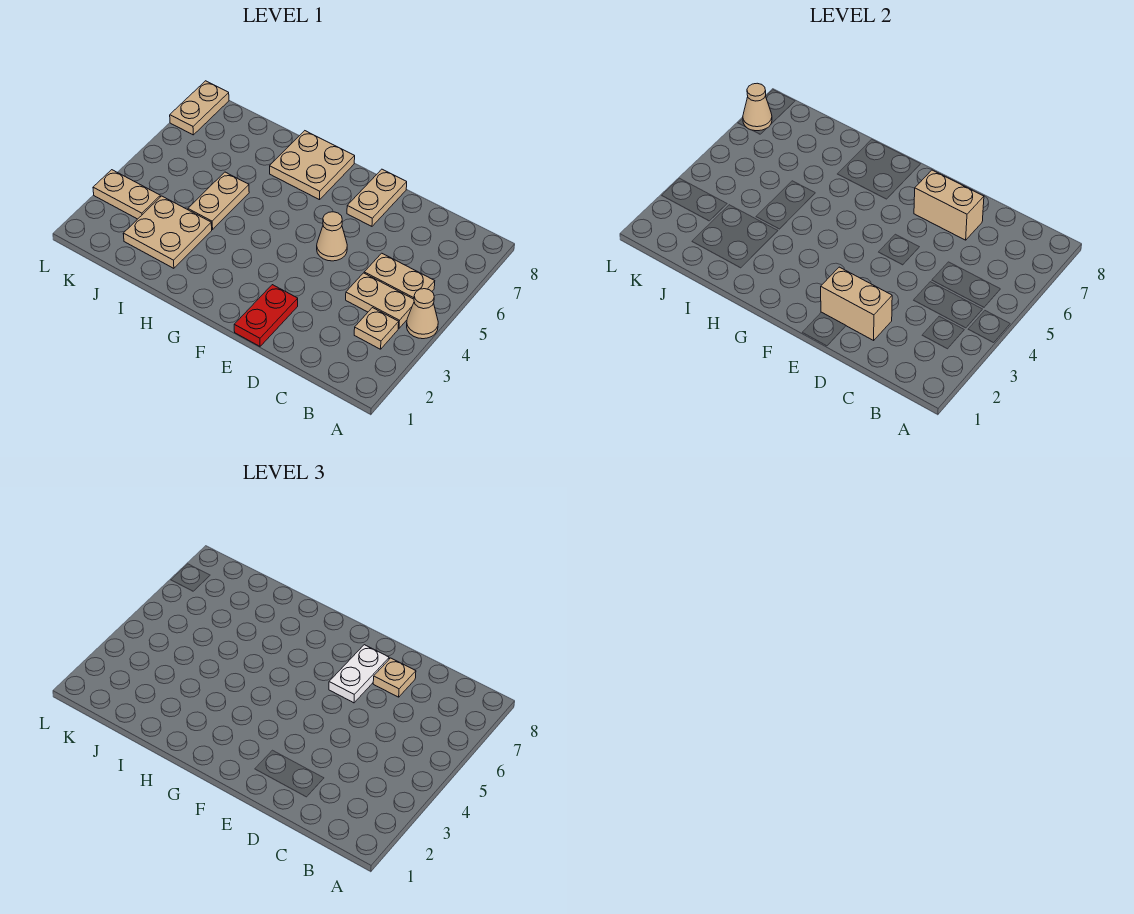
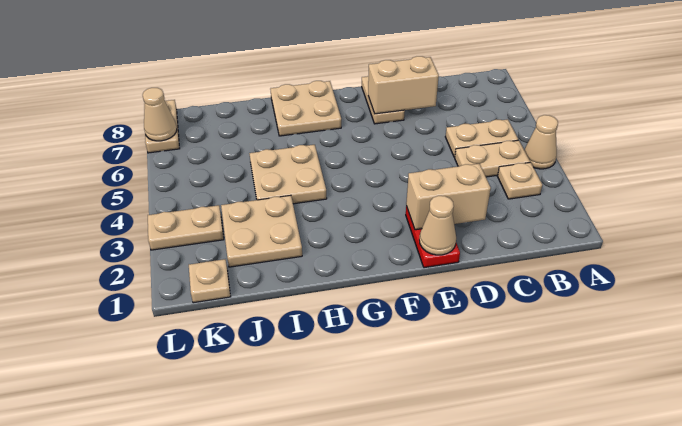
tan plate D7 level 3 -> tan plate K1 level 1
tan cone E5 level 1 -> tan cone E1 level 2
white plate E6:E7 level 3 -> none
tan plate I4:I5 level 1 -> tan plate H4:I5 level 1

